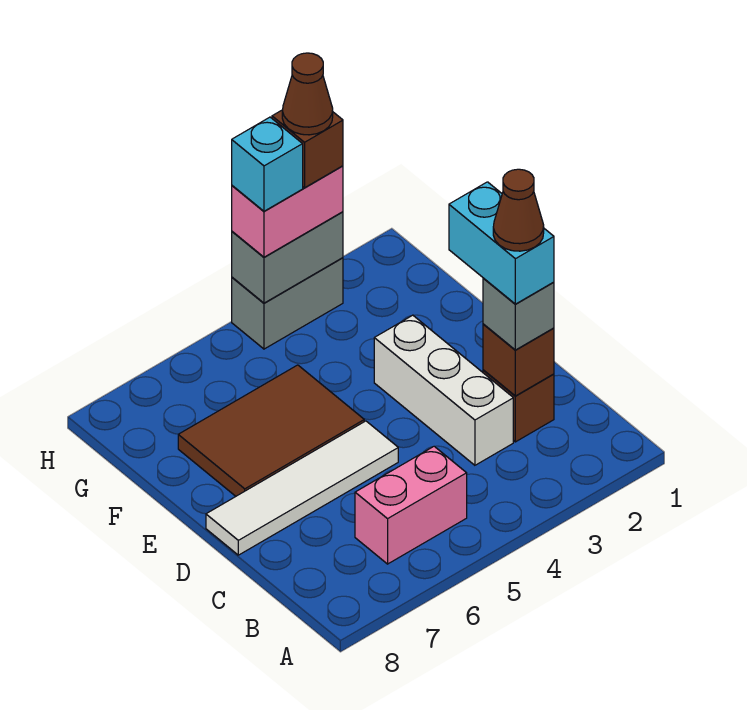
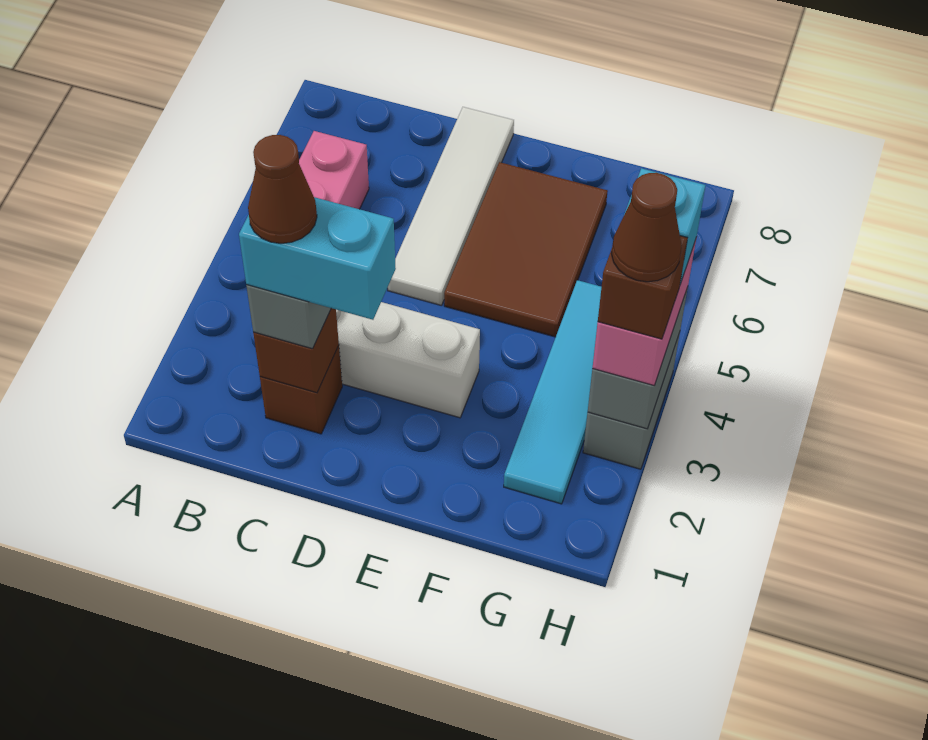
none -> cyan tile G2:G5 level 1

